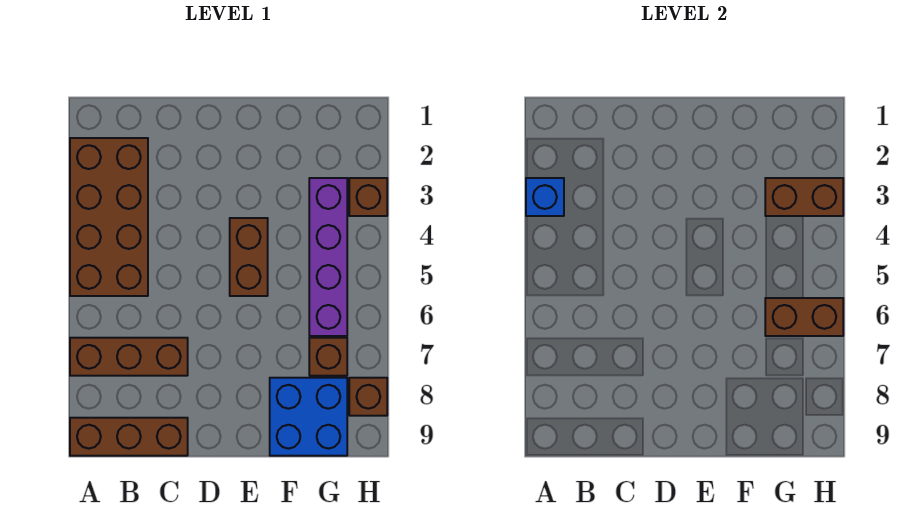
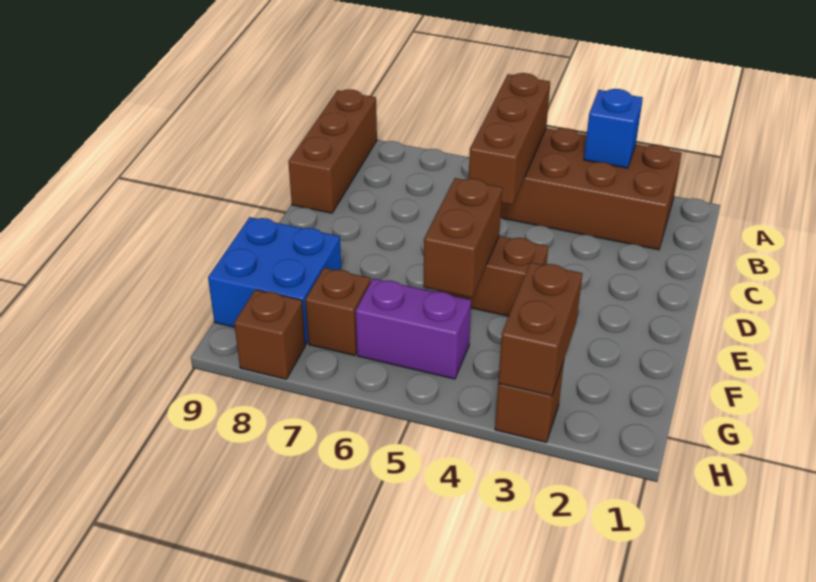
brown brick A7:C7 level 1 -> brown brick A5:C5 level 2
purple brick G3:G6 level 1 -> purple brick G5:G6 level 1
brown brick G6:H6 level 2 -> brown brick E5:F5 level 2

